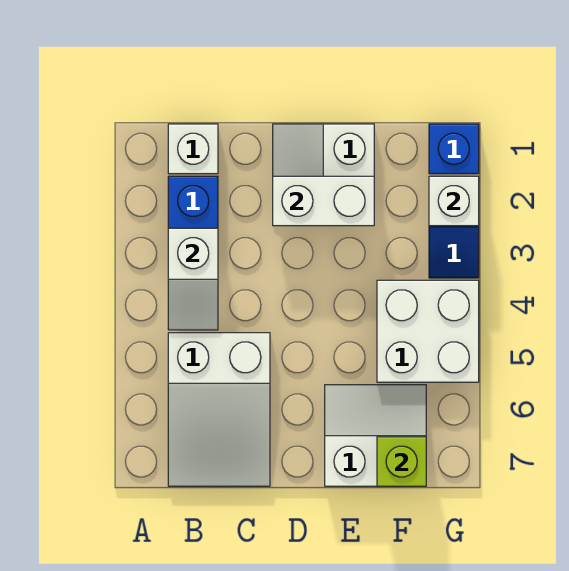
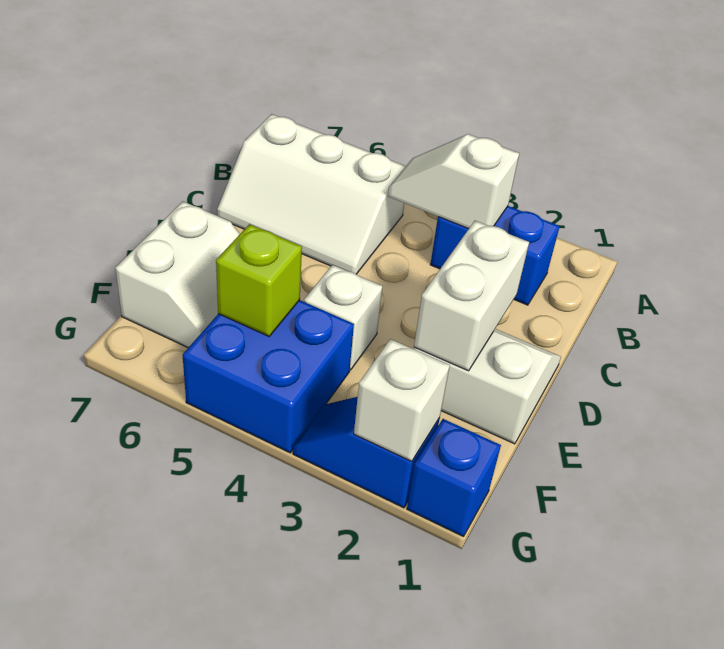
white brick B1 level 1 -> white brick E4 level 1
white slope B5:C7 level 1 top 5 -> white slope B5:C7 level 1 top B
white brick F4:G5 level 1 -> blue brick F4:G5 level 1
lime brick F7 level 2 -> lime brick F5 level 2

